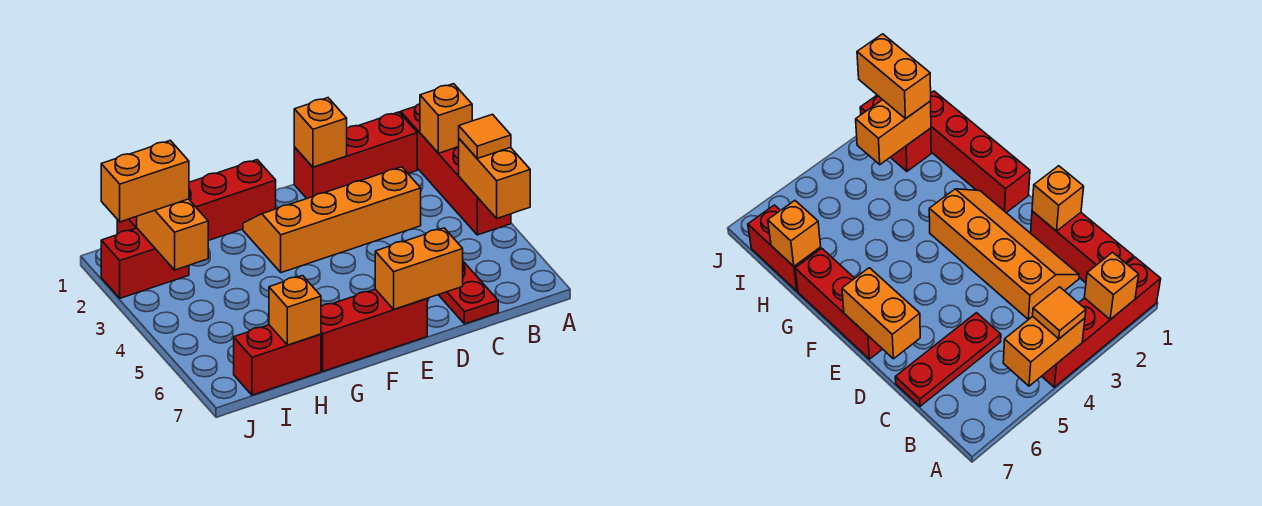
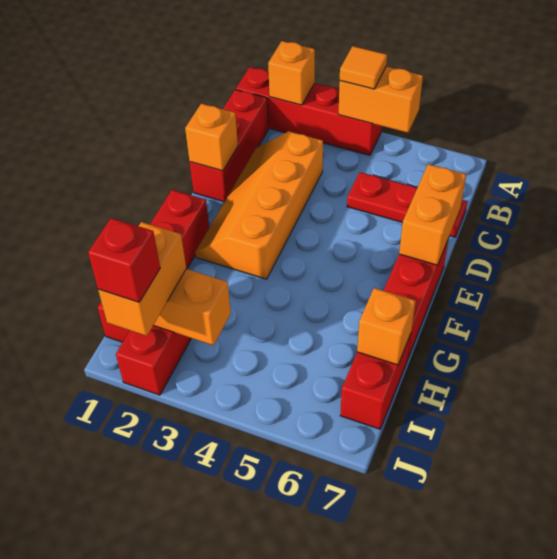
none -> red brick J2 level 4

